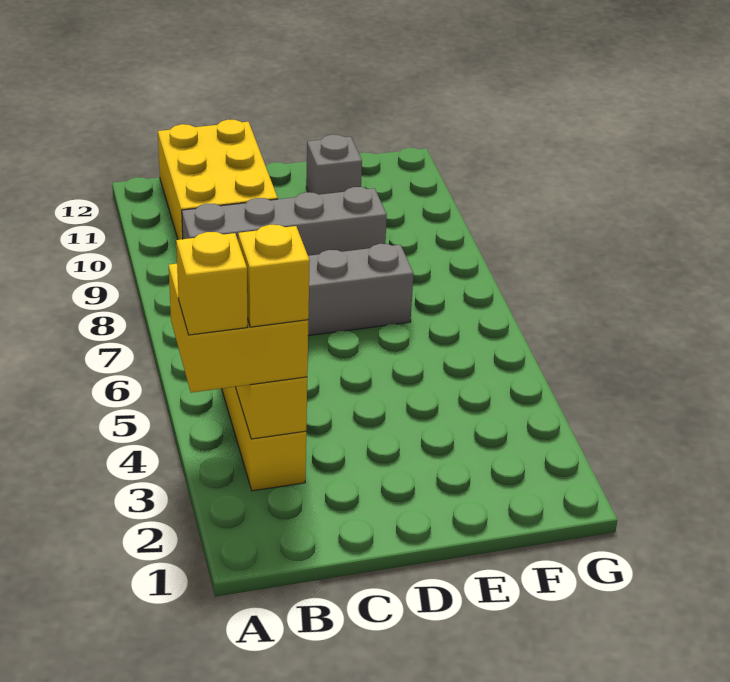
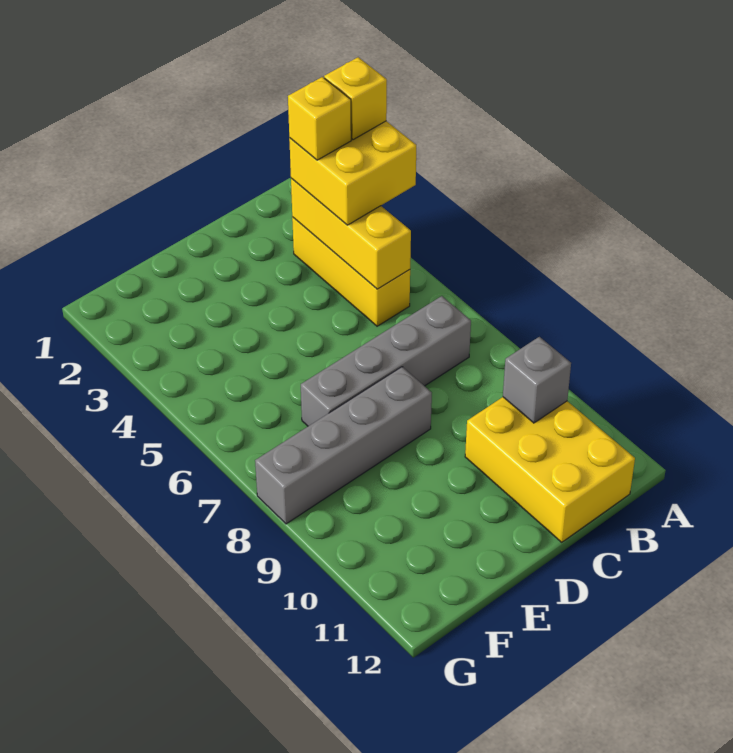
grey brick B9:E9 level 1 -> grey brick D8:G8 level 1
grey brick E11 level 1 -> grey brick B10 level 2

